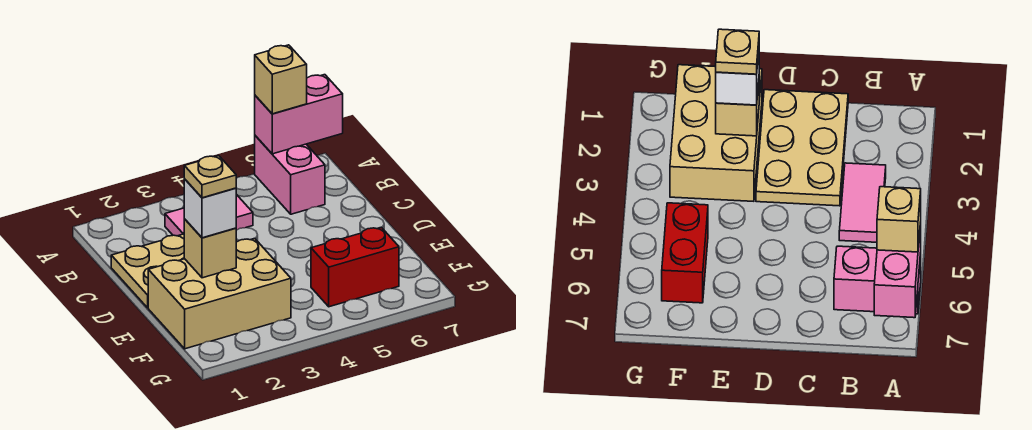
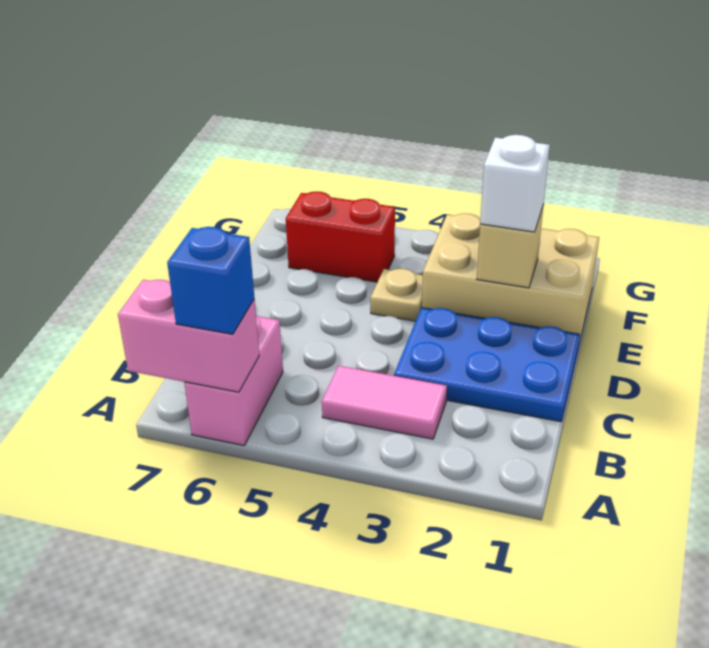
tan brick A6 level 3 -> blue brick A6 level 3
tan plate C1:D3 level 1 -> blue plate C1:D3 level 1
tan plate E2 level 4 -> tan plate E4 level 1

